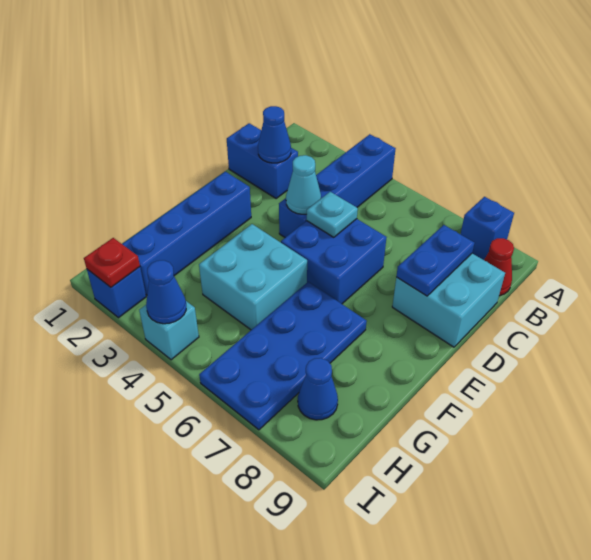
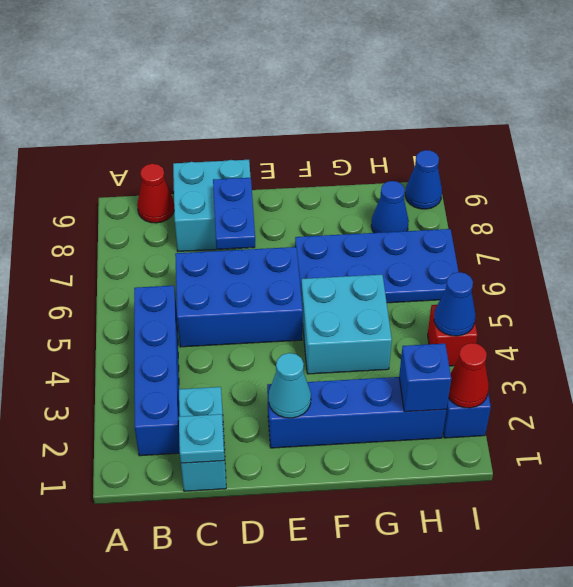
blue brick A4:D4 level 1 -> blue brick B2:B5 level 1
blue brick A8 level 1 -> blue brick H2 level 2
blue brick C1:C2 level 1 -> cyan brick C1:C2 level 1
blue cone C2 level 2 -> blue cone I9 level 1
blue plate C8:D8 level 2 -> blue plate D7:D8 level 2
cyan cone D4 level 2 -> cyan cone E2 level 2
blue brick D5:E6 level 1 -> blue brick C5:E6 level 1
cyan plate D5 level 2 -> cyan plate C1 level 2
red plate I2 level 2 -> red cone I2 level 2
cyan brick I4 level 1 -> red brick I4 level 1

